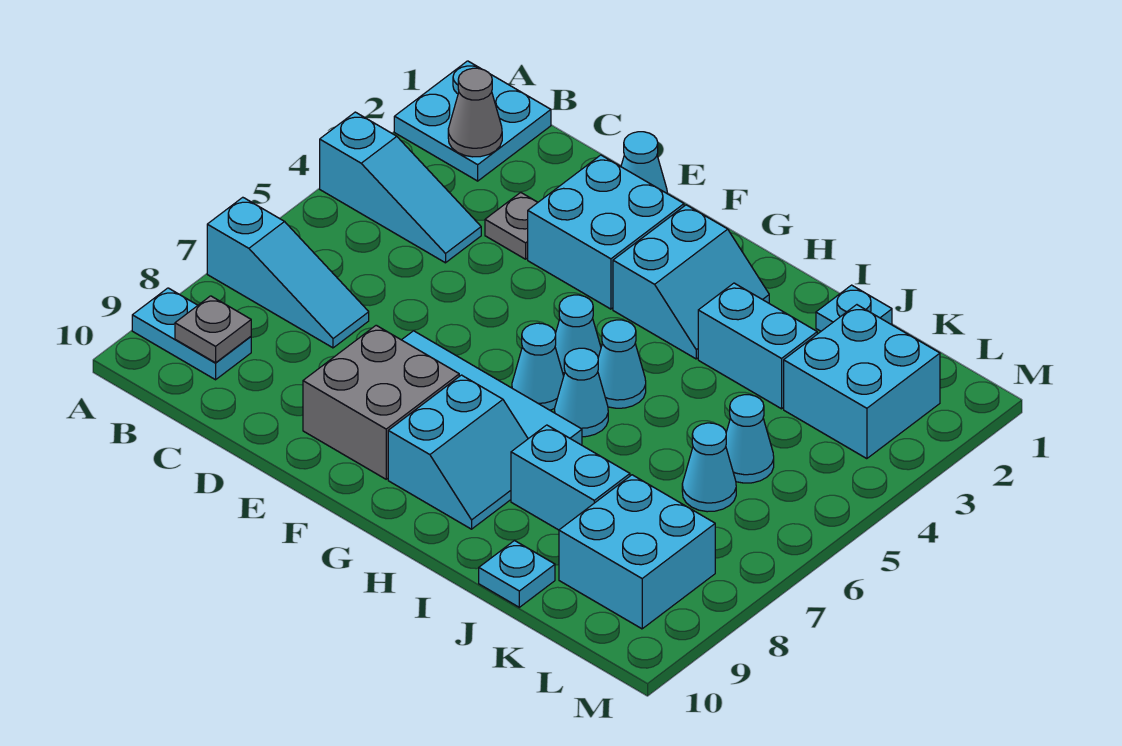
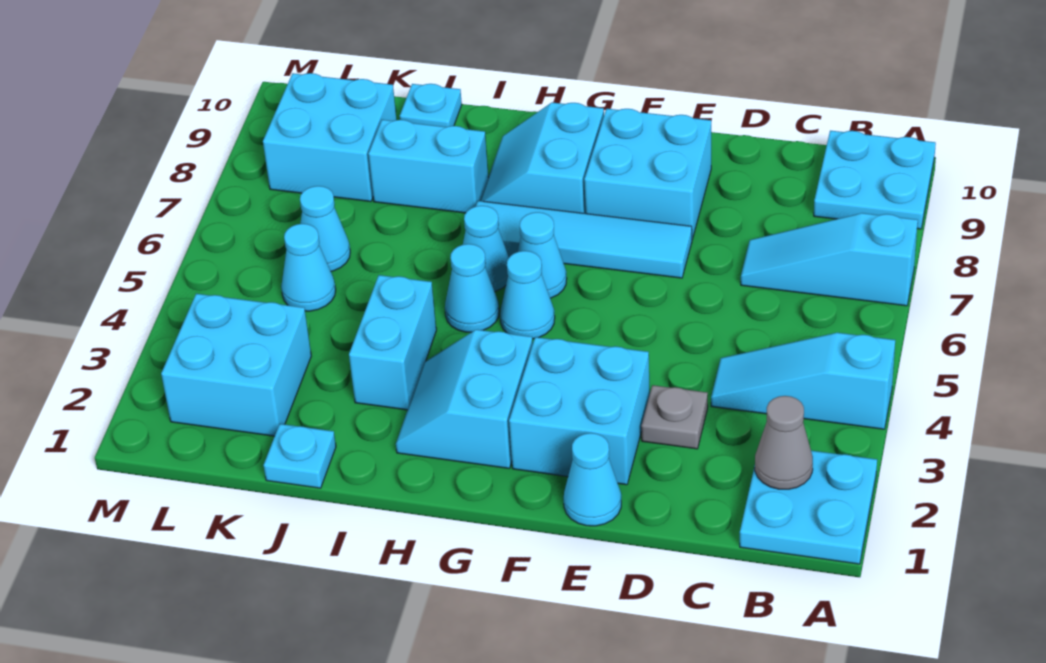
cyan plate A9:B9 level 1 -> cyan plate A9:B10 level 1
grey plate B9 level 2 -> none
grey brick E8:F9 level 1 -> cyan brick E8:F9 level 1
cyan brick I3:J3 level 1 -> cyan brick I3:I4 level 1

